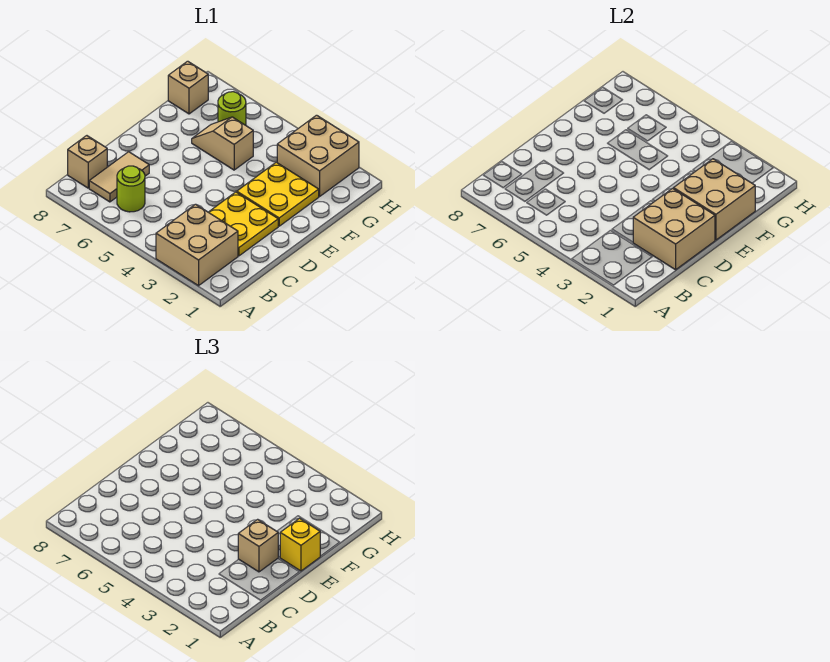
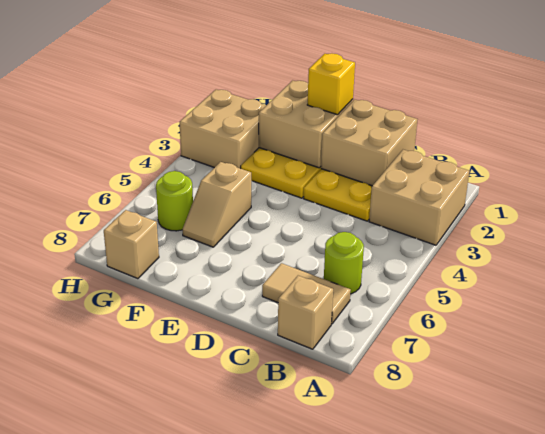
tan brick D2 level 3 -> none

